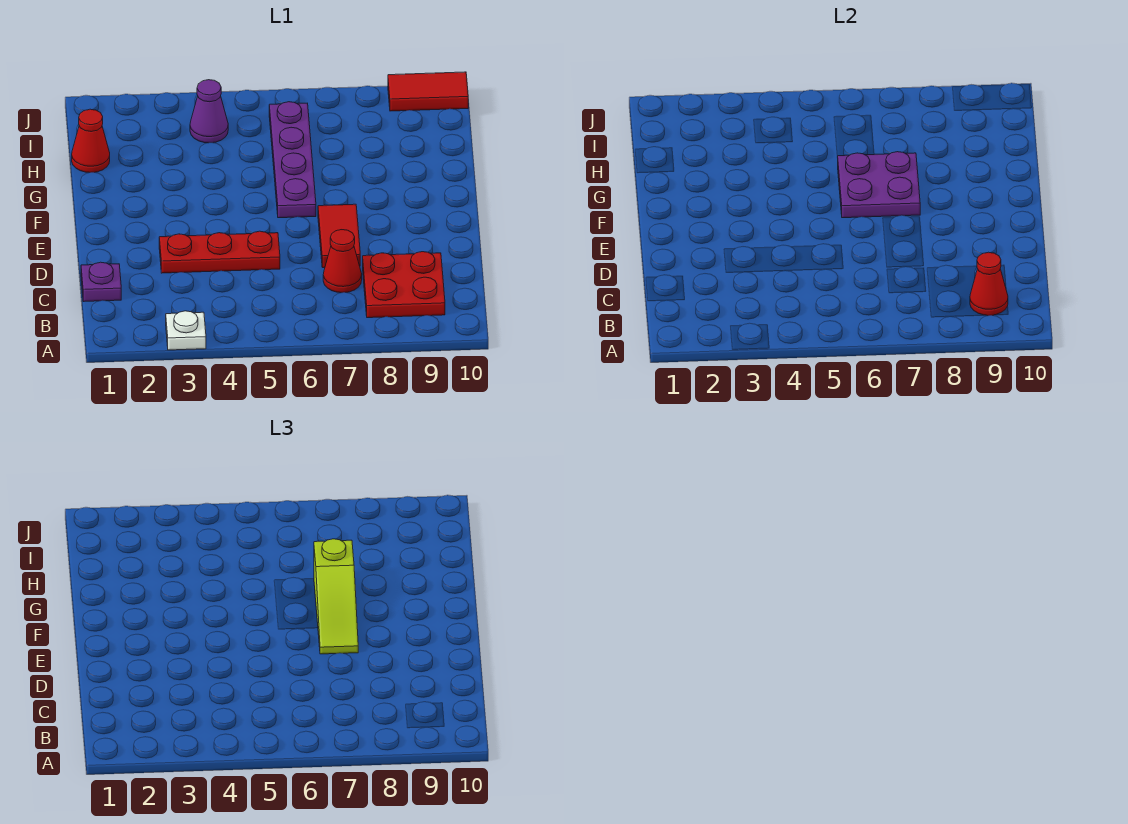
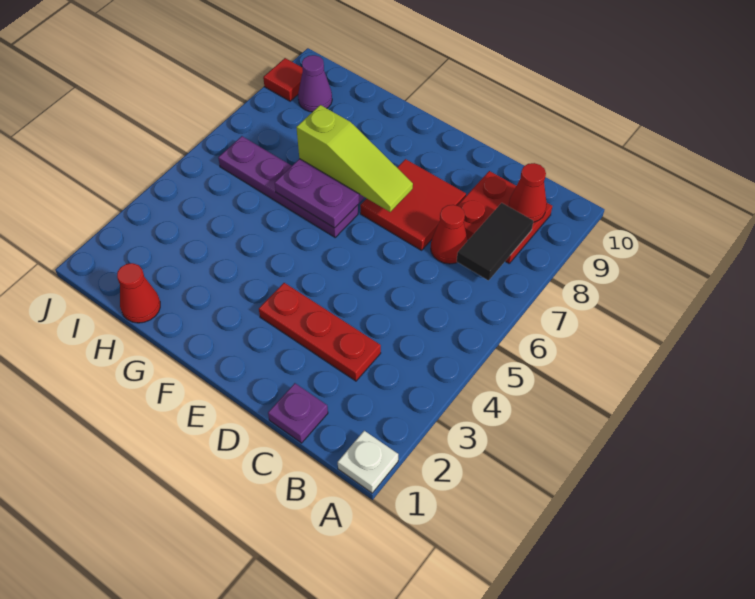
white plate A3 level 1 -> white plate A1 level 1
none -> black tile B7:B8 level 2
red plate D3:D5 level 1 -> red plate C3:E3 level 1
red tile D7:E7 level 1 -> red tile D7:E8 level 1
purple cone I4 level 1 -> purple cone I9 level 1
red tile J9:J10 level 1 -> red tile J9 level 1

